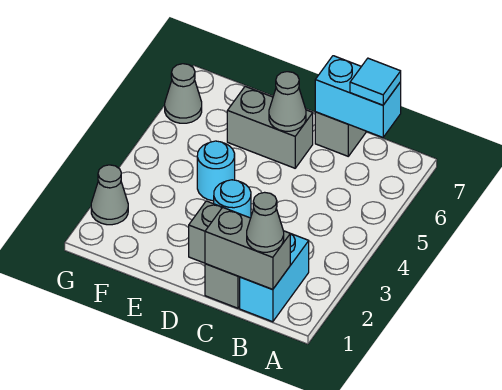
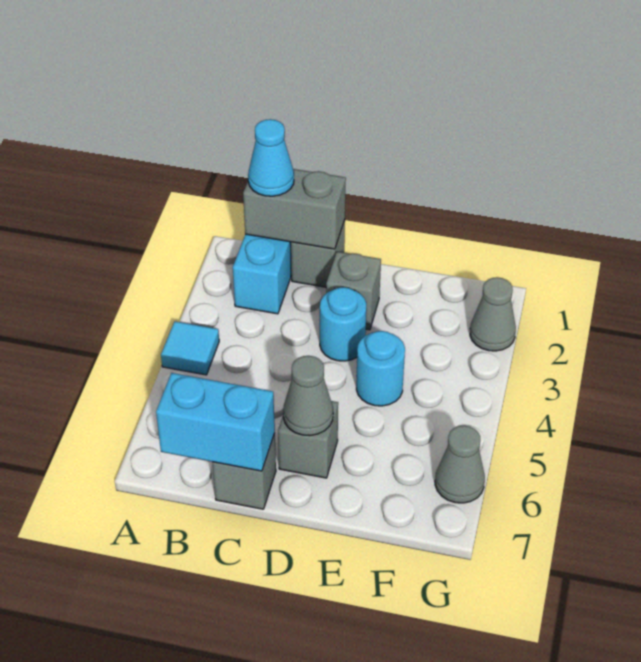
grey cone B1 level 3 -> cyan cone B1 level 3
cyan tile B7 level 3 -> cyan tile A4 level 1
grey brick D6:E6 level 1 -> grey brick D6 level 1

